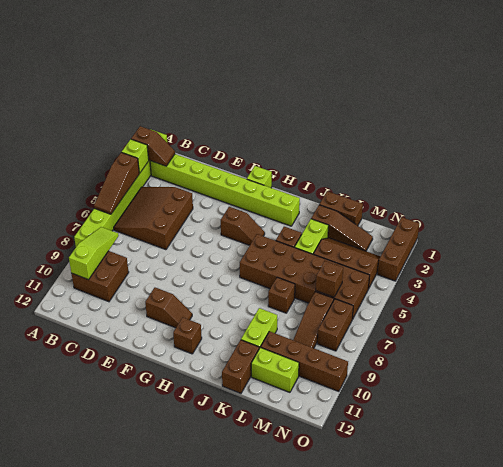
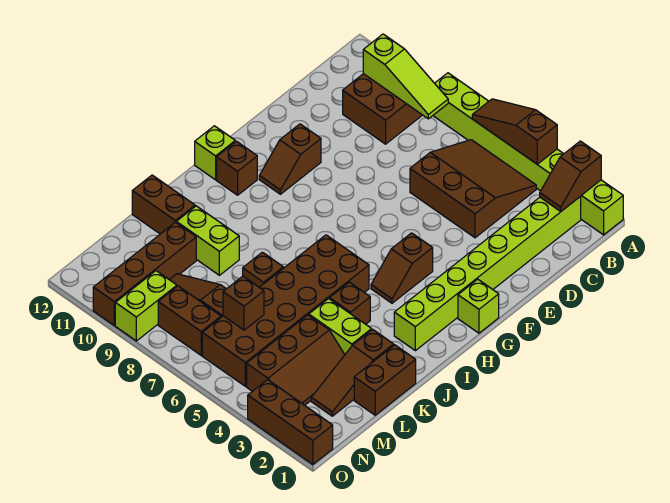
lime brick A3 level 2 -> lime brick H12 level 1
lime brick L11:M11 level 1 -> lime brick N9:O9 level 1

